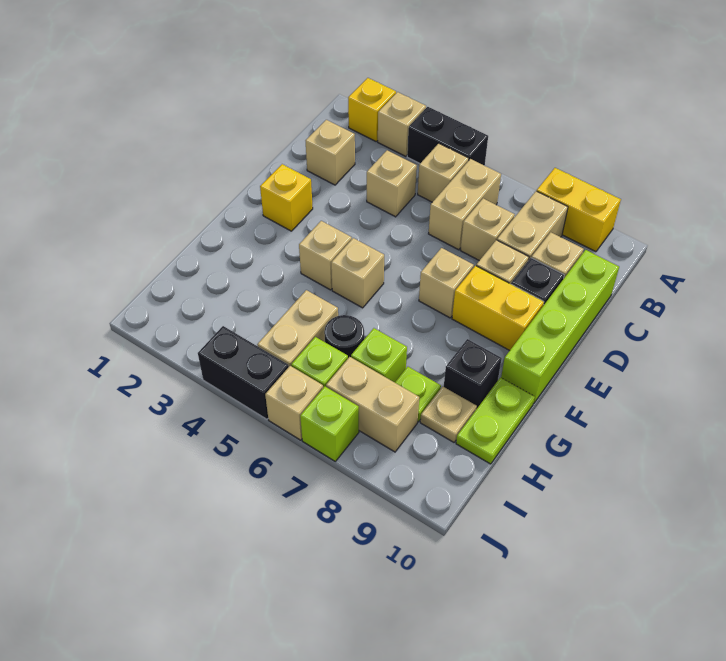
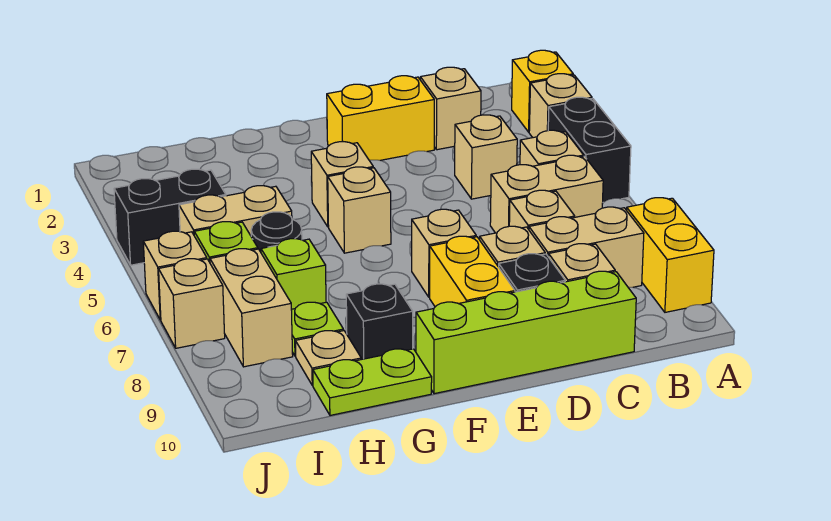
yellow brick E2 level 1 -> yellow brick D2:E2 level 1
black brick J4:J5 level 1 -> black brick I4:J4 level 1
lime brick J7 level 1 -> tan brick J7 level 1

